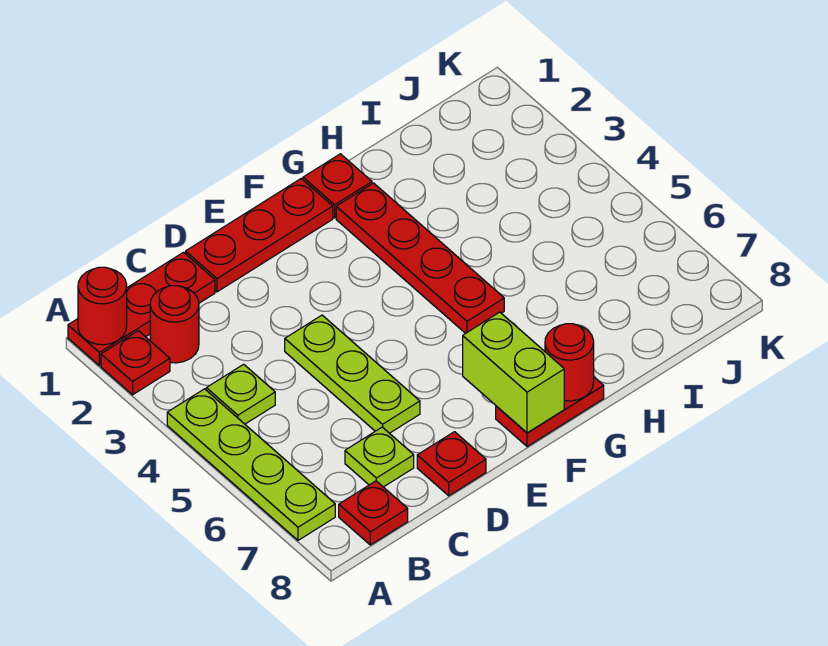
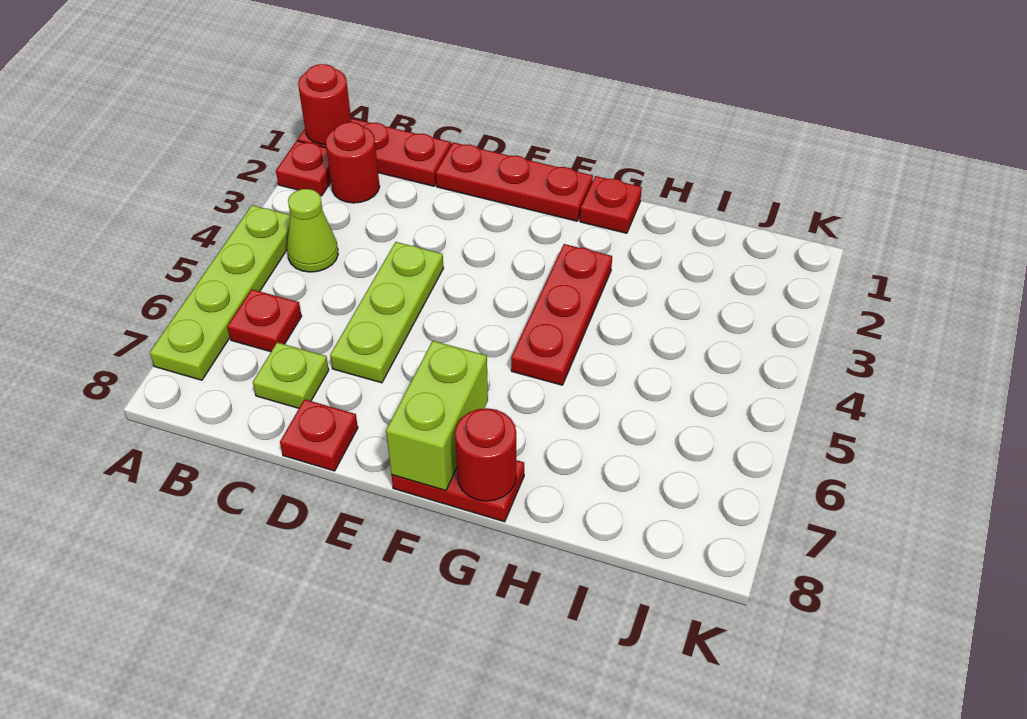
lime plate B4 level 1 -> lime cone B4 level 1
red plate B8 level 1 -> red plate B6 level 1
red plate G2:G5 level 1 -> red plate G3:G5 level 1

